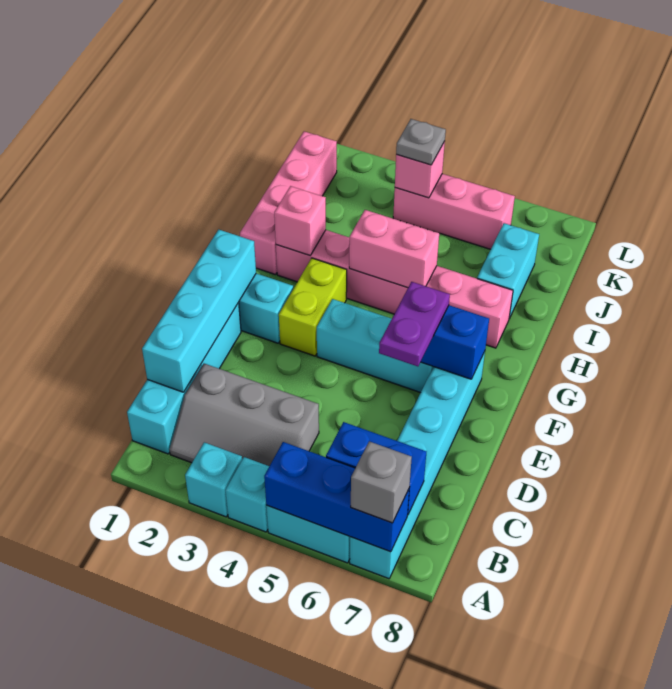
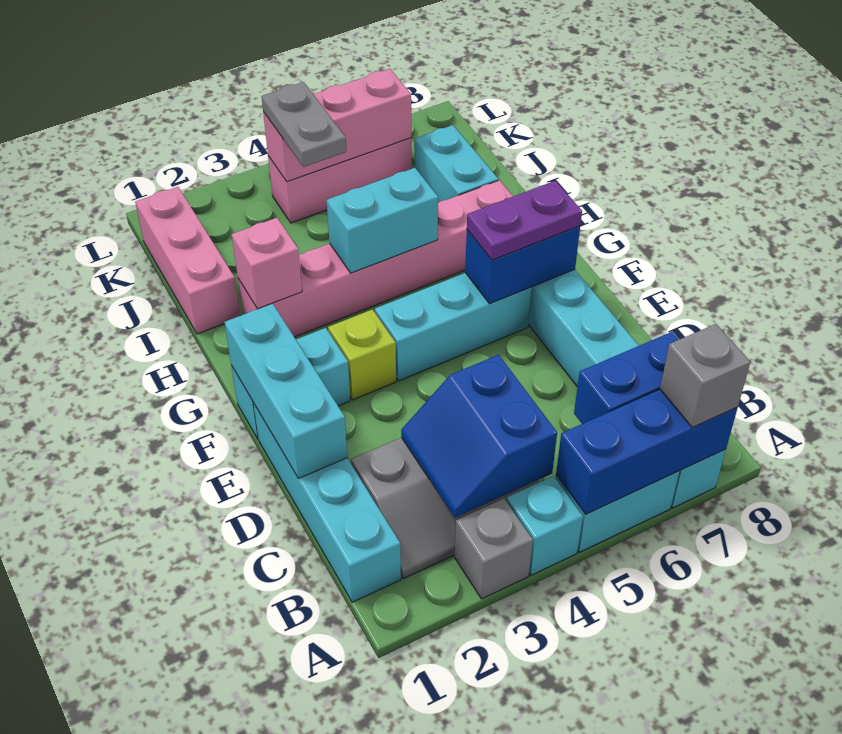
cyan brick A3 level 1 -> grey brick A3 level 1
none -> blue slope B3:C4 level 2 top 4
cyan brick C1:F1 level 2 -> cyan brick D1:F1 level 2
purple plate E6:F6 level 3 -> purple plate F6:F7 level 3
lime brick F3:G3 level 1 -> lime brick F3 level 1
pink brick H1:K1 level 1 -> pink brick I1:K1 level 1
pink brick H4:H5 level 2 -> cyan brick H4:H5 level 2
pink brick K4 level 2 -> pink brick K4:K6 level 2
grey plate K4 level 3 -> grey plate J4:K4 level 3

